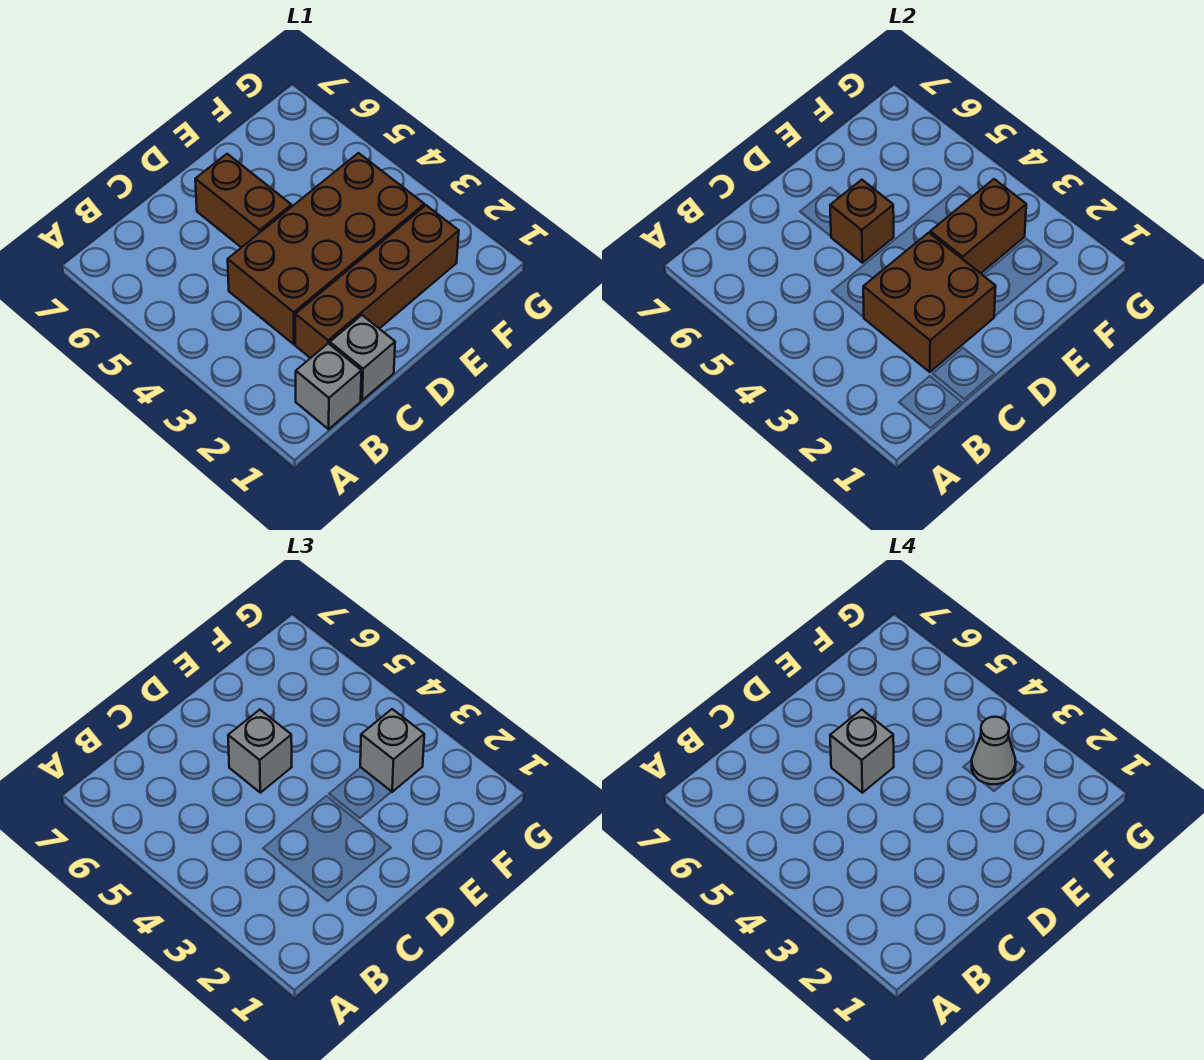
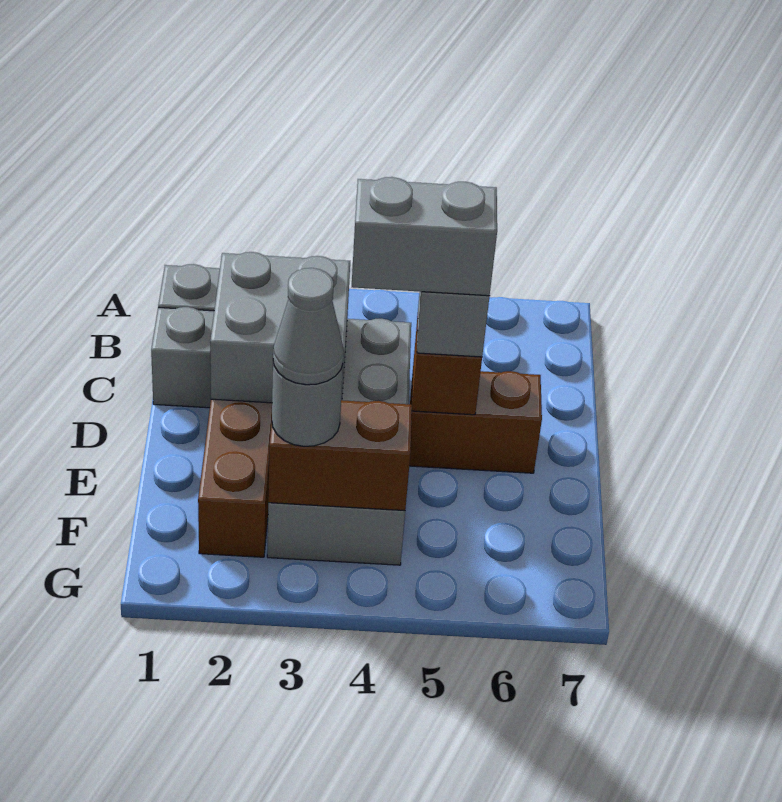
brown brick C2:D3 level 2 -> grey brick C2:D3 level 2
brown brick C3:F4 level 1 -> grey brick C3:F4 level 1
grey brick D5 level 4 -> grey brick D4:D5 level 4
brown brick E3:F3 level 2 -> brown brick F3:F4 level 2
grey brick F3 level 3 -> grey round brick F3 level 3

